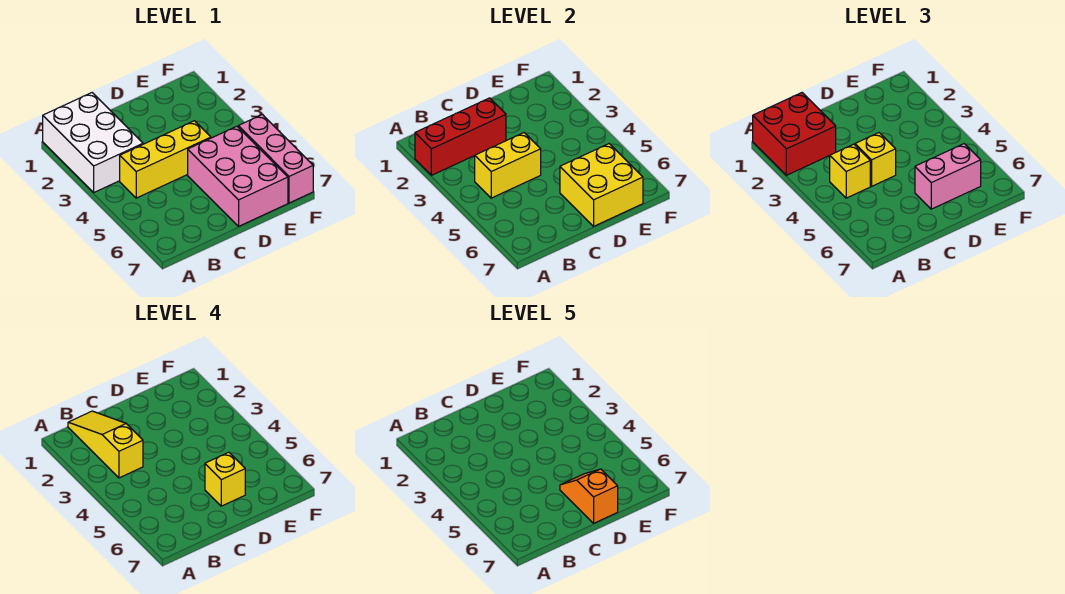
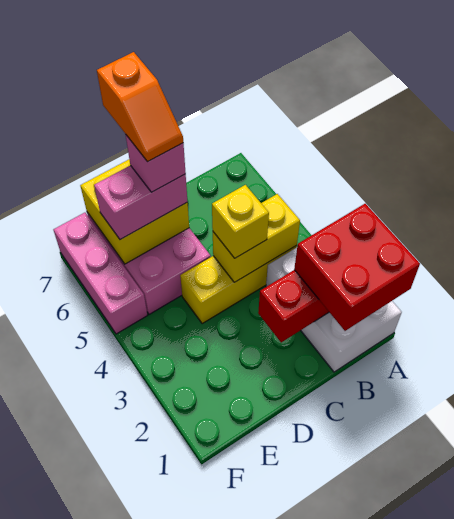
yellow slope B1:B3 level 4 top 3 -> none
yellow brick B4 level 3 -> none
yellow brick D6 level 4 -> pink brick D6 level 4

